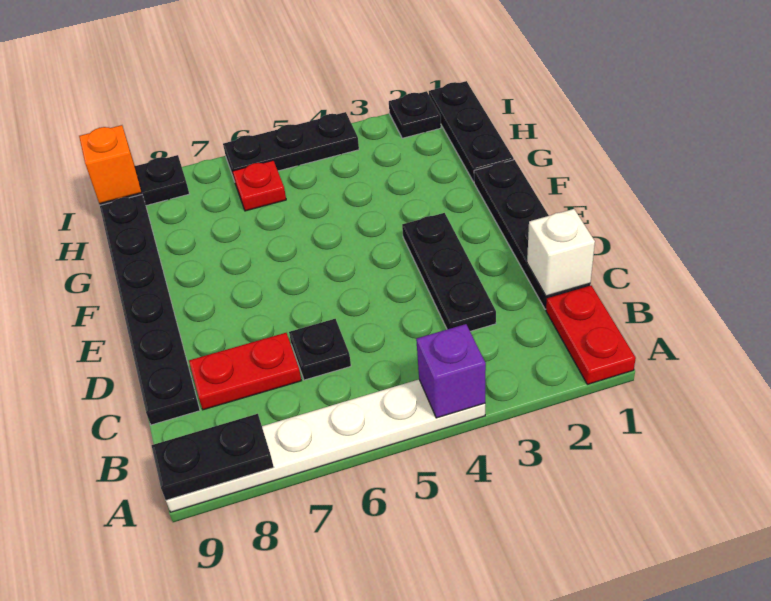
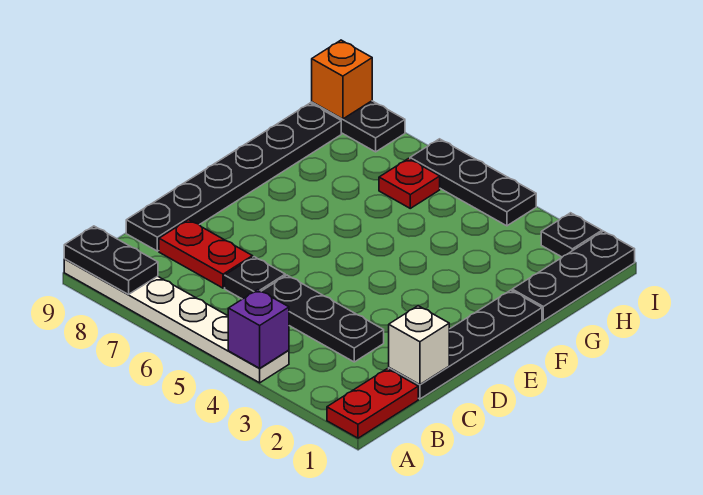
black plate C3:E3 level 1 -> black plate C3:C5 level 1

